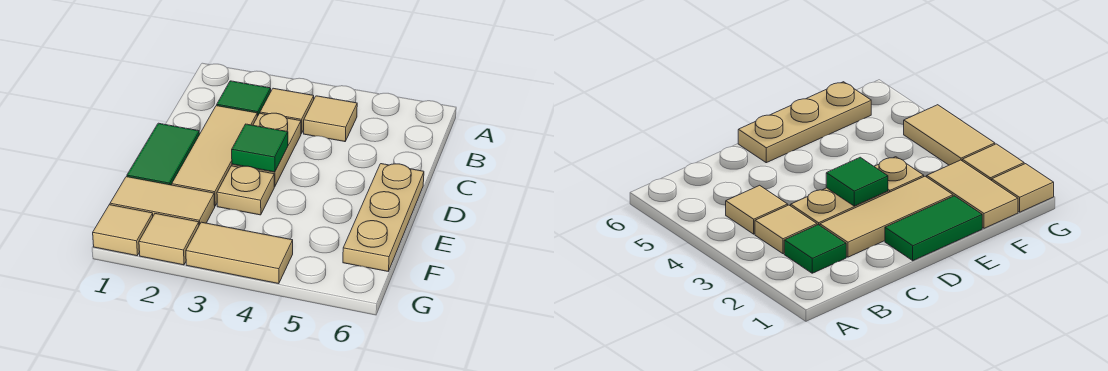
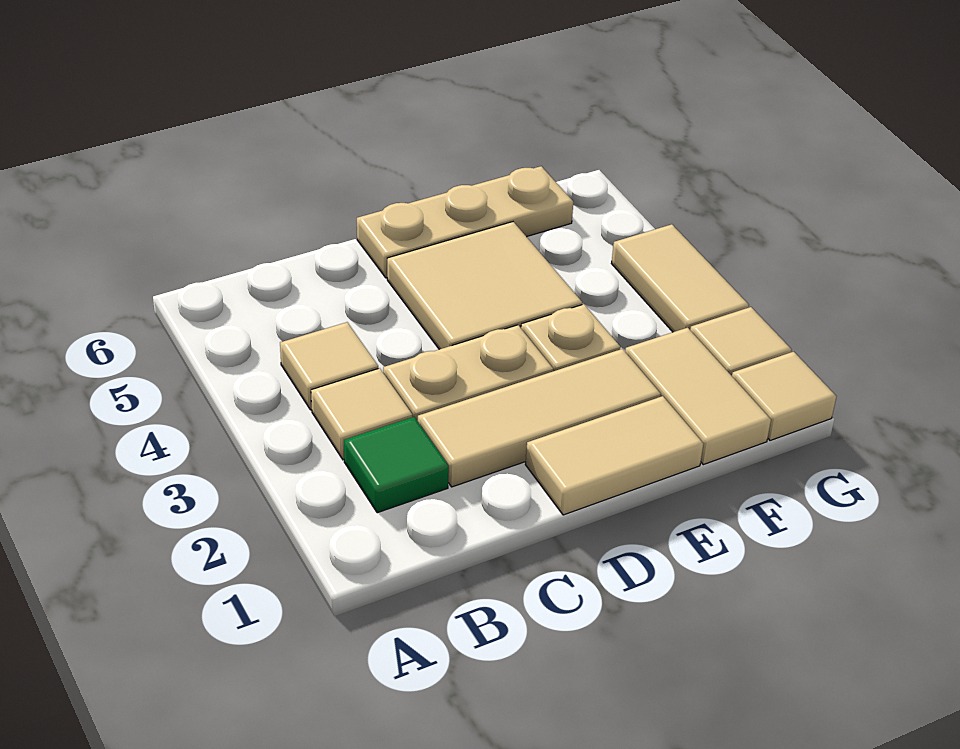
green tile D1:E1 level 1 -> tan tile D1:E1 level 1
green tile D3 level 2 -> none
none -> tan tile D4:E5 level 1

